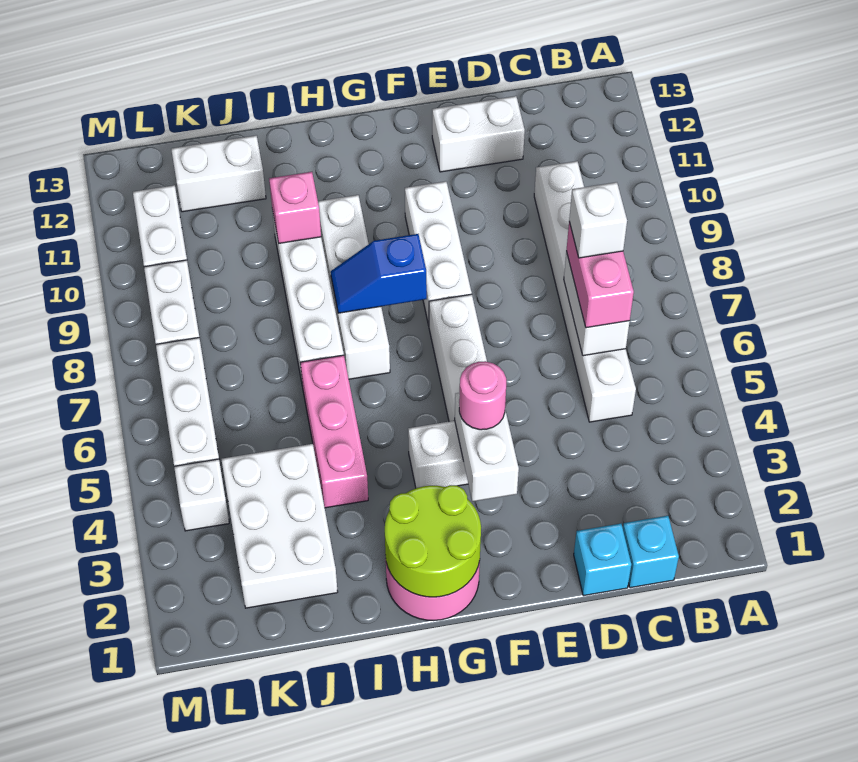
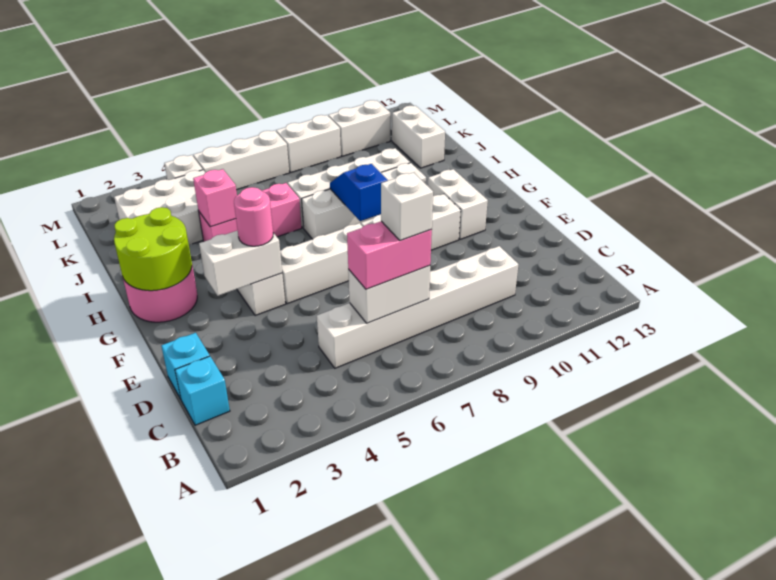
white brick D12:E12 level 1 -> white brick F11:G11 level 1
pink brick I10 level 2 -> pink brick I4 level 2

